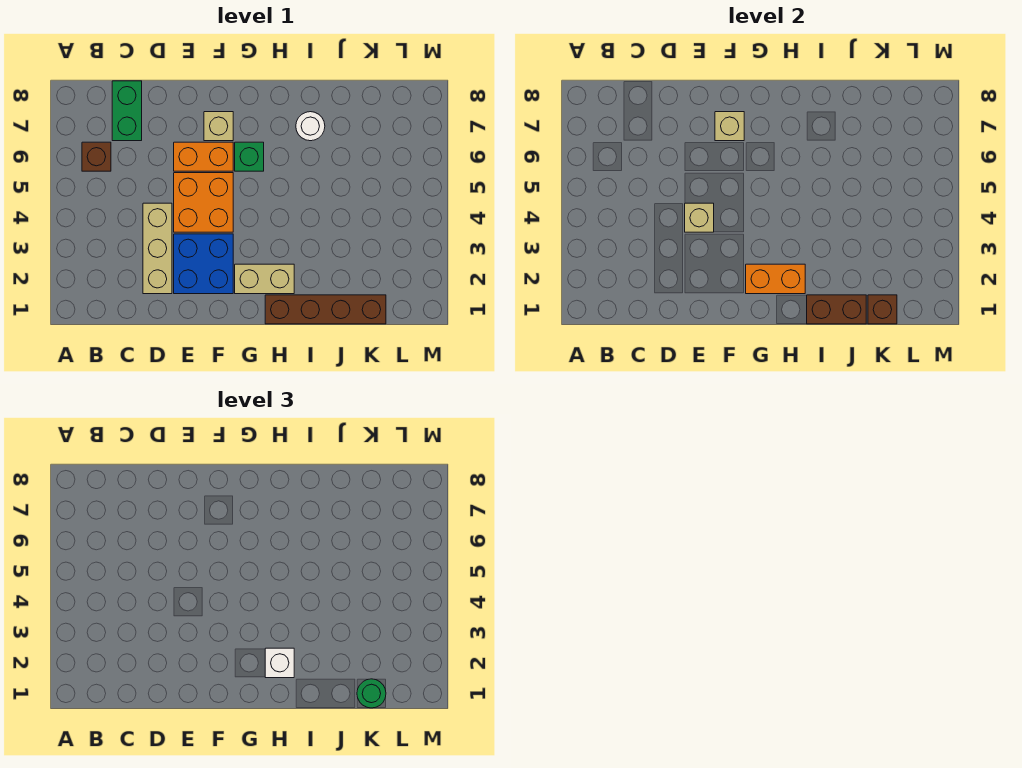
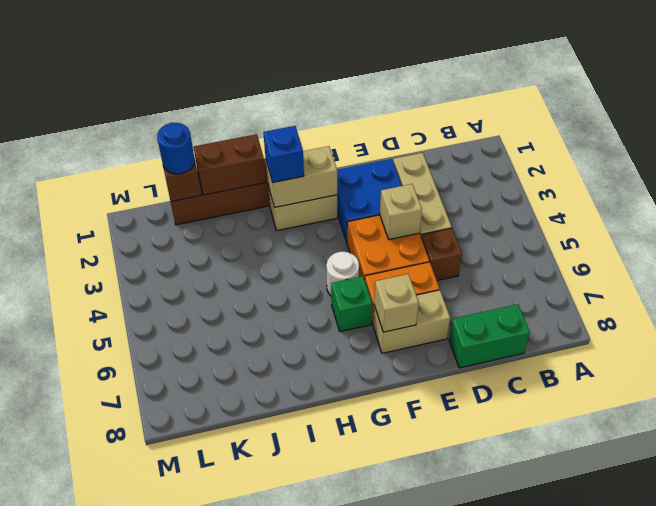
brown brick B6 level 1 -> brown brick D5 level 1
green brick C7:C8 level 1 -> green brick C8:D8 level 1
tan brick F7 level 1 -> tan brick E7:F7 level 1
orange brick G2:H2 level 2 -> tan brick G2:H2 level 2
white brick H2 level 3 -> blue brick H2 level 3
white round brick I7 level 1 -> white round brick G5 level 1
green round brick K1 level 3 -> blue round brick K1 level 3

